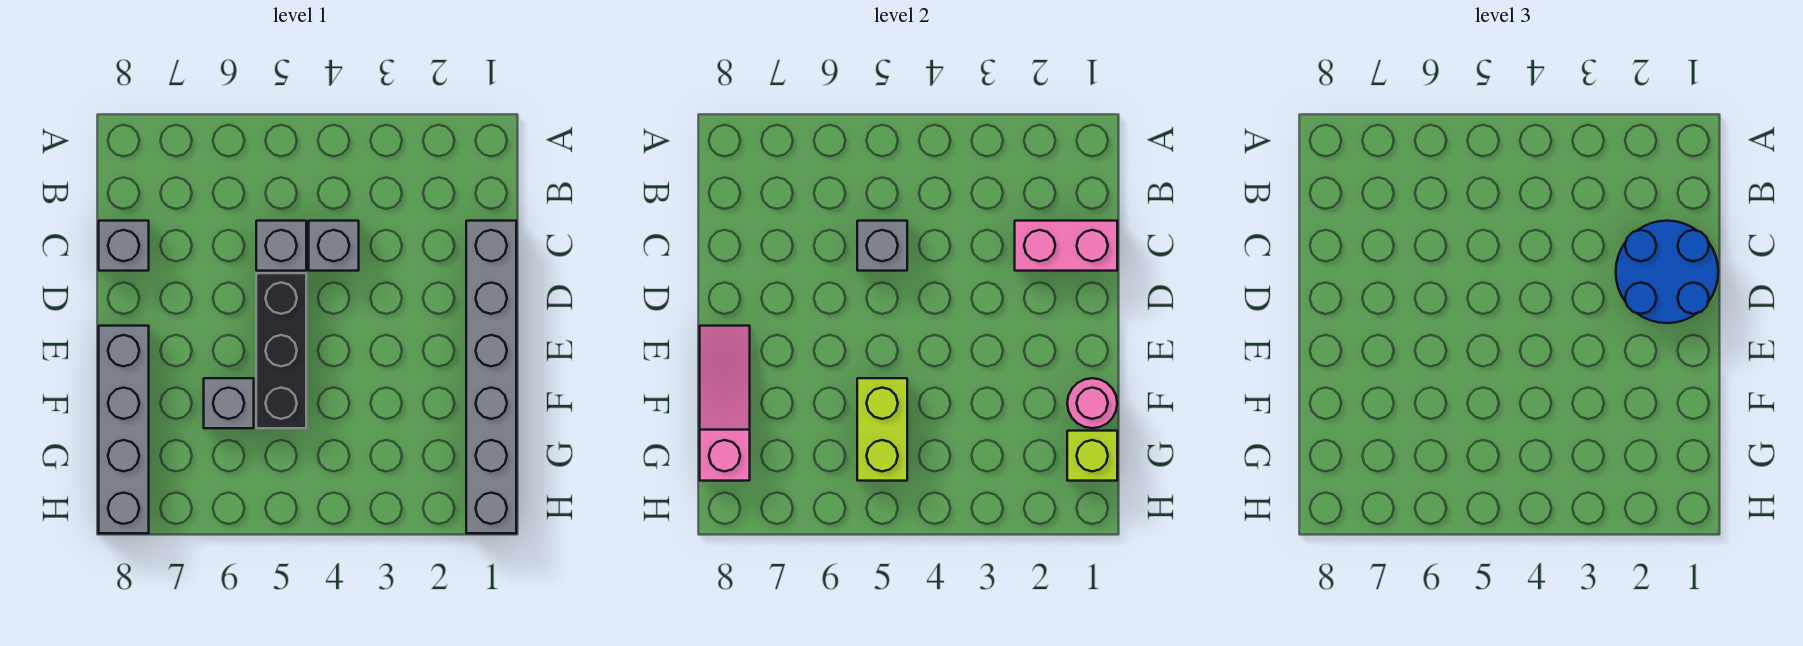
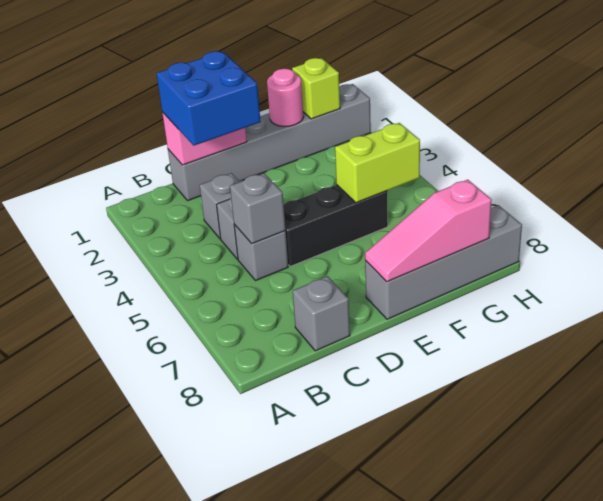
pink brick C1:C2 level 2 -> pink brick C1:D1 level 2
blue round brick C1:D2 level 3 -> blue brick C1:D2 level 3
grey brick F6 level 1 -> grey brick C3 level 1

